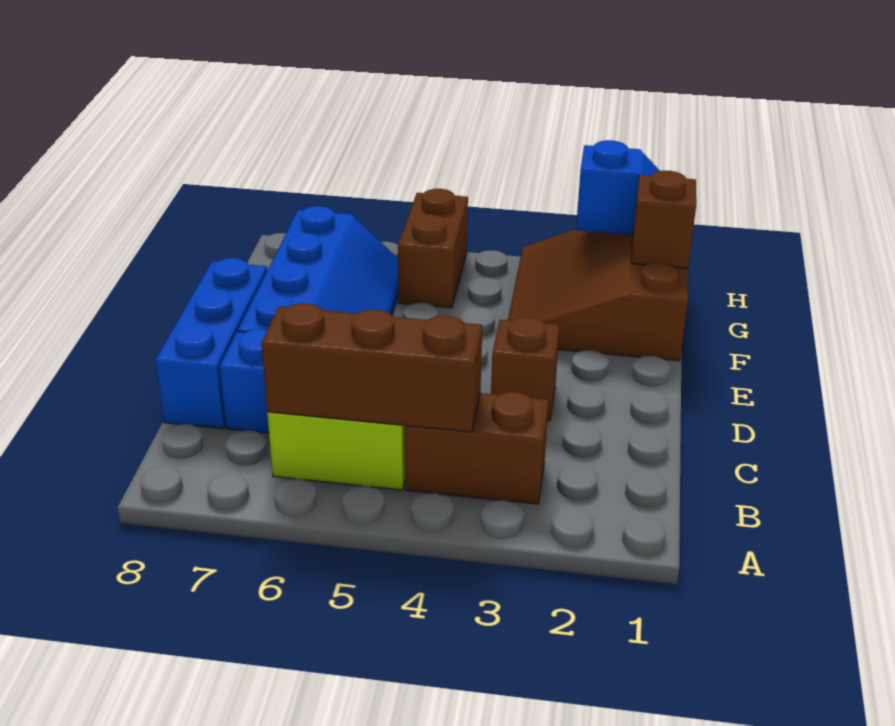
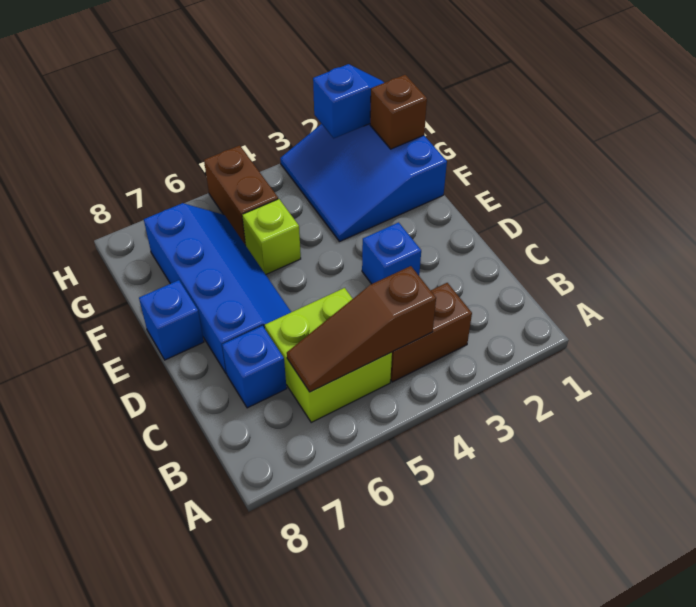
brown brick B4:B6 level 2 -> brown slope B4:B6 level 2 top 4
blue brick C8:E8 level 1 -> blue brick E8 level 1
brown brick D3 level 1 -> blue brick D3 level 1
brown slope F1:H3 level 1 top 1 -> blue slope F1:H3 level 1 top 1
none -> lime brick F5 level 1

